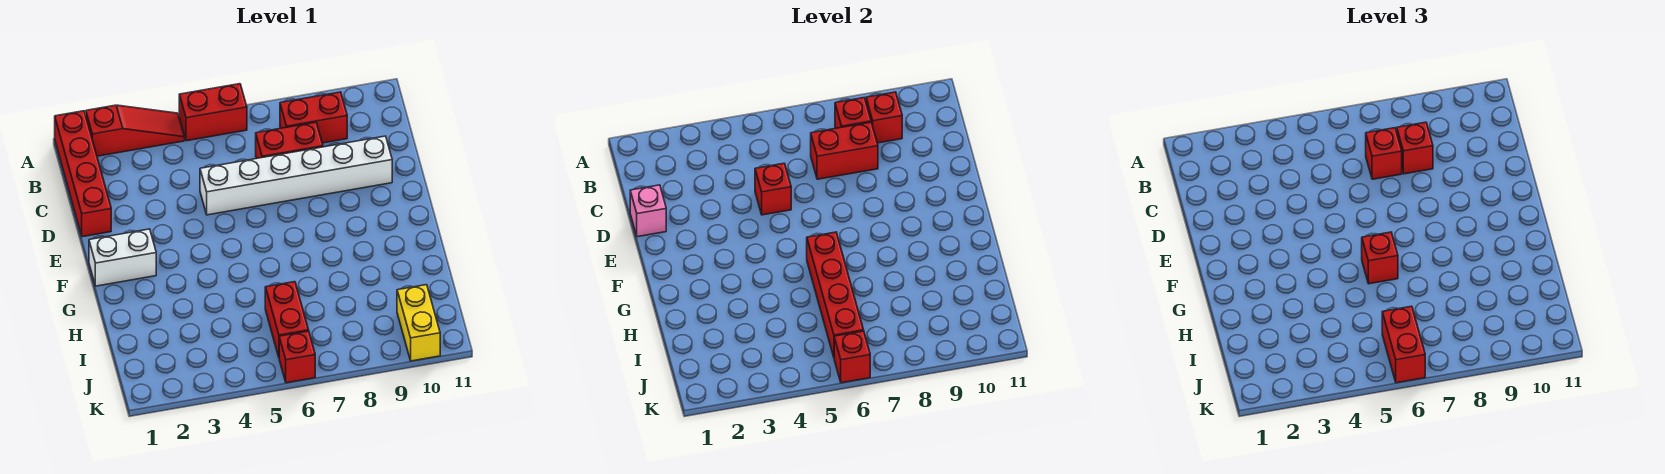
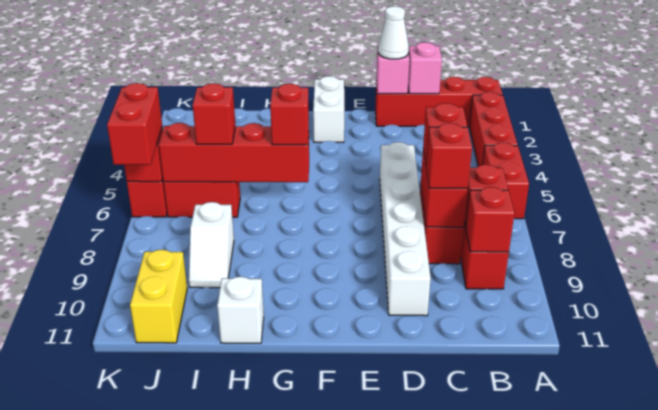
red slope A2:A4 level 1 top 2 -> red brick A2:A4 level 1
none -> pink brick C1 level 2
none -> white cone D1 level 3
red brick D5 level 2 -> red brick I6 level 3
none -> white brick H11 level 1
none -> white slope I8:I9 level 1 top 8
red brick J6:K6 level 3 -> red brick K6:K7 level 3
yellow brick J10:K10 level 1 -> yellow brick J10:J11 level 1

